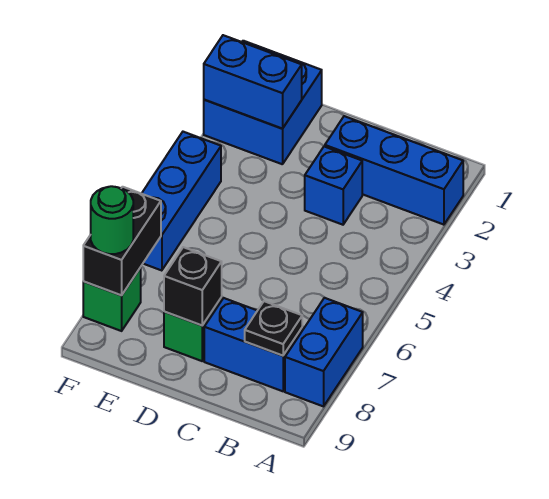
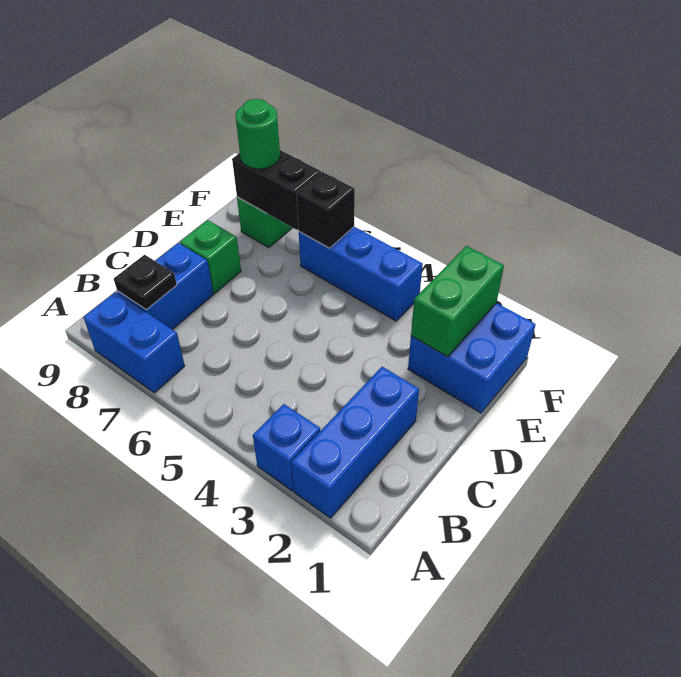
blue brick C3 level 1 -> blue brick A3 level 1
black brick D8 level 2 -> black brick F6 level 2
blue brick E2:F2 level 2 -> green brick E2:F2 level 2

